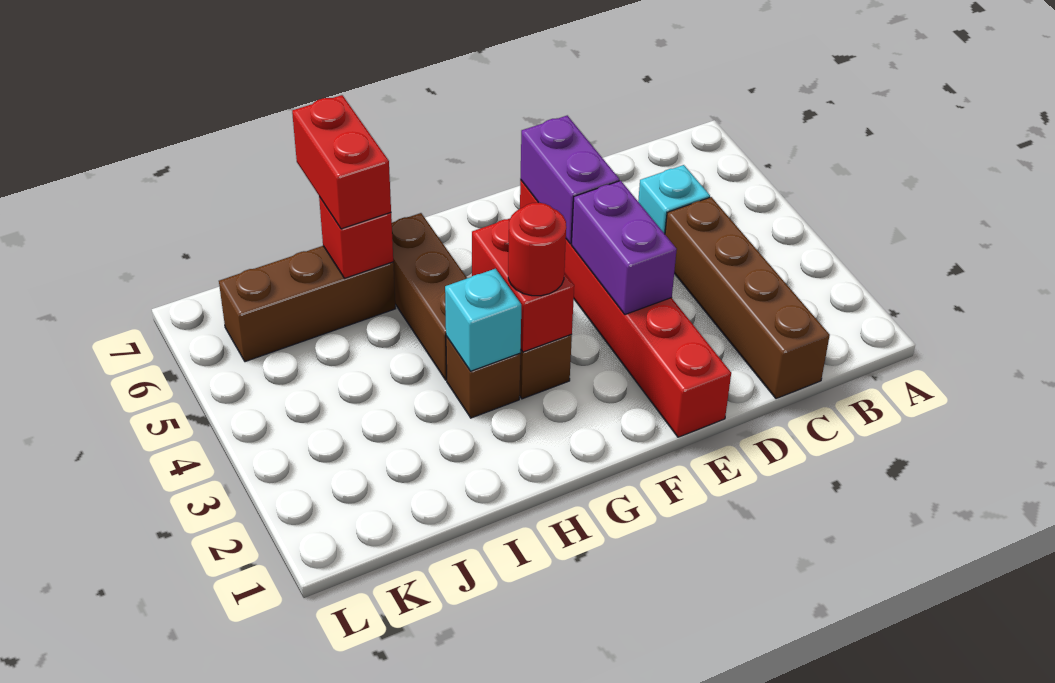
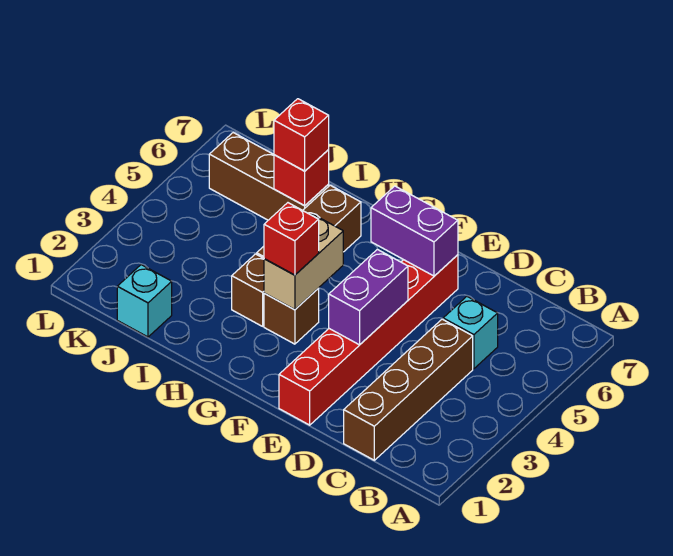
purple brick E5:E6 level 2 -> purple brick E6:F6 level 2
red brick G3:G4 level 2 -> tan brick G3:G4 level 2
red round brick G3 level 3 -> red brick G3 level 3
cyan brick H3 level 2 -> cyan brick J1 level 1
red brick I6:I7 level 3 -> red brick I6 level 3

